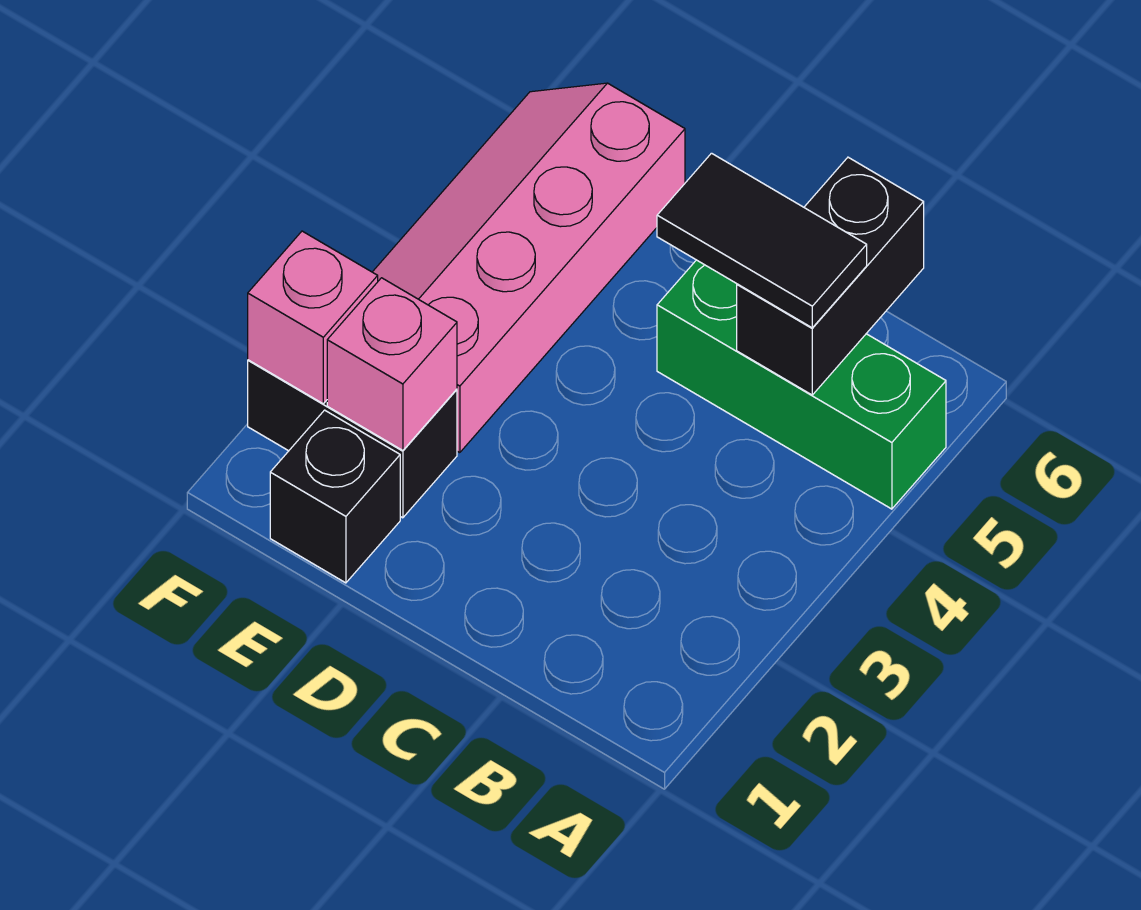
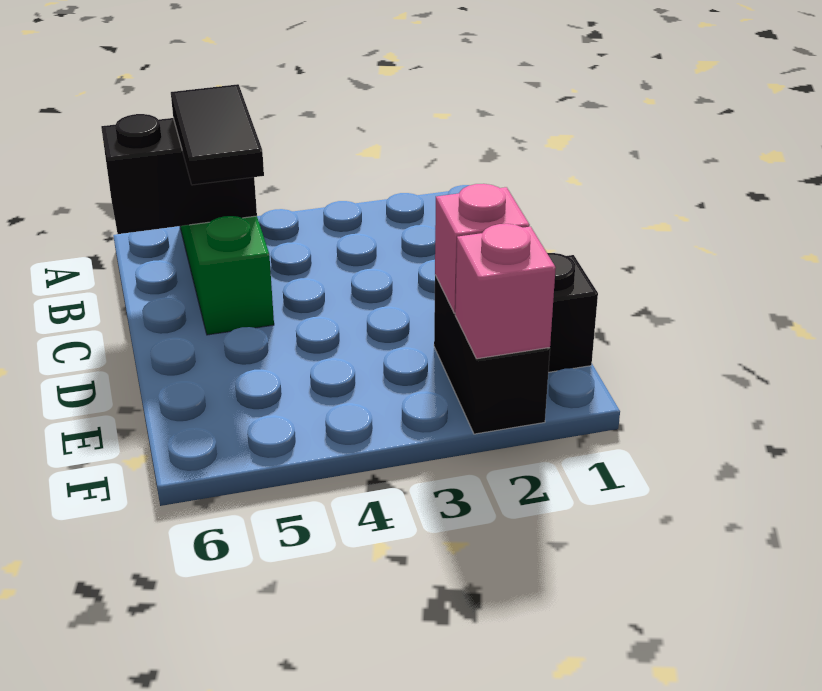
pink slope E3:F6 level 1 top E -> none

